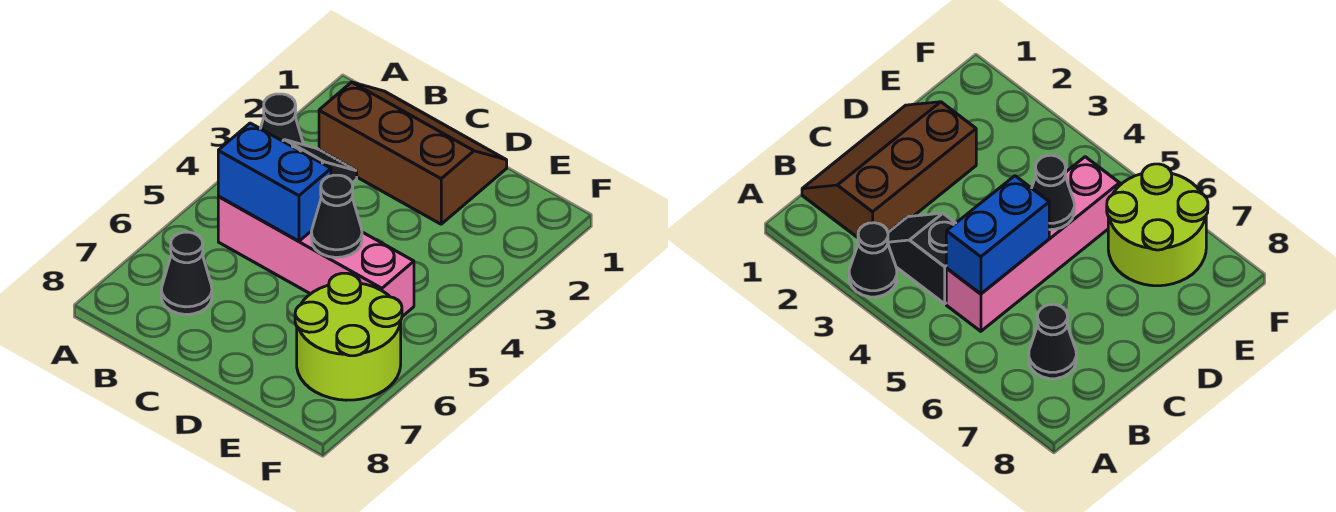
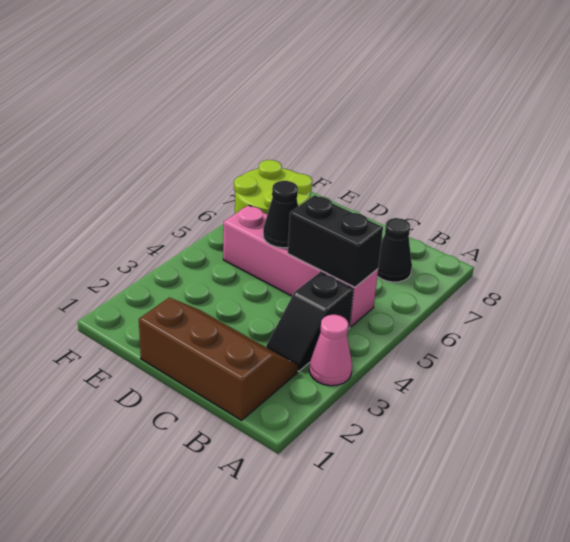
black cone A3 level 1 -> pink cone A3 level 1
brown slope B1:D2 level 1 top 2 -> brown slope B1:D2 level 1 top 1
blue brick B5:C5 level 2 -> black brick B5:C5 level 2

